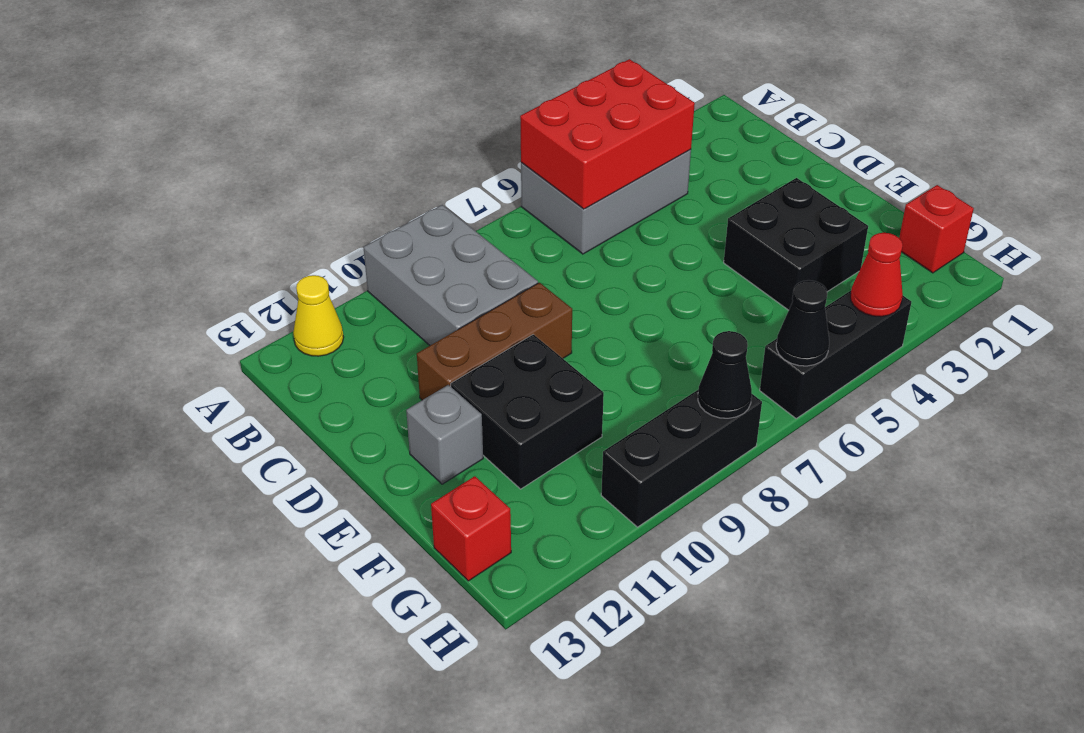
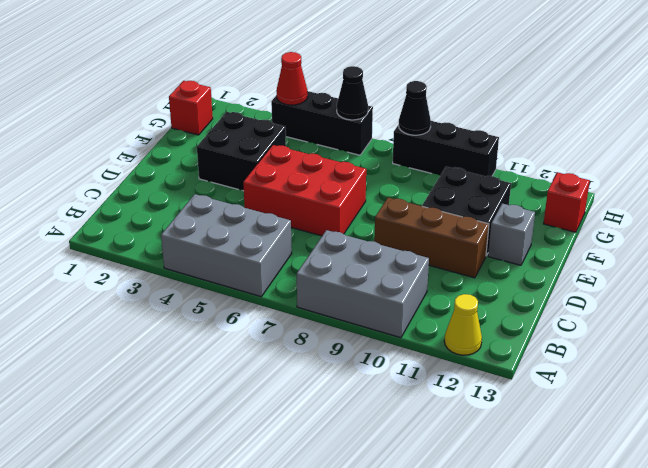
red brick A4:B6 level 2 -> red brick D5:E7 level 1
grey brick A9:C10 level 1 -> grey brick A8:B10 level 1

